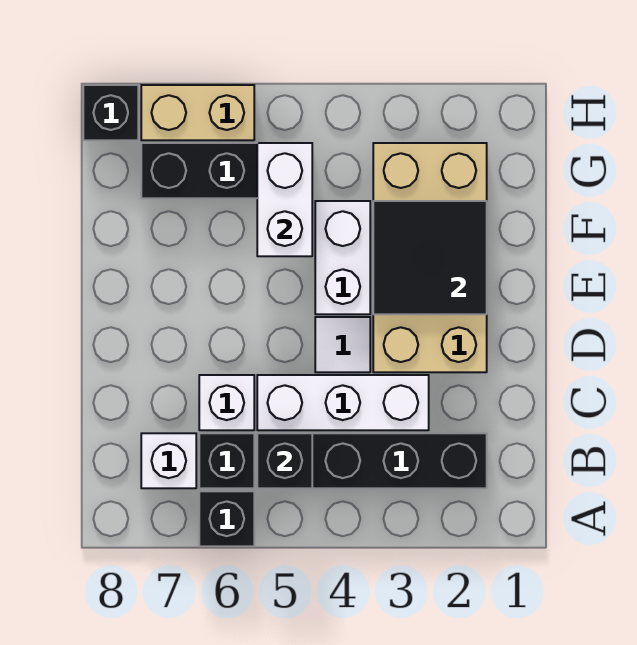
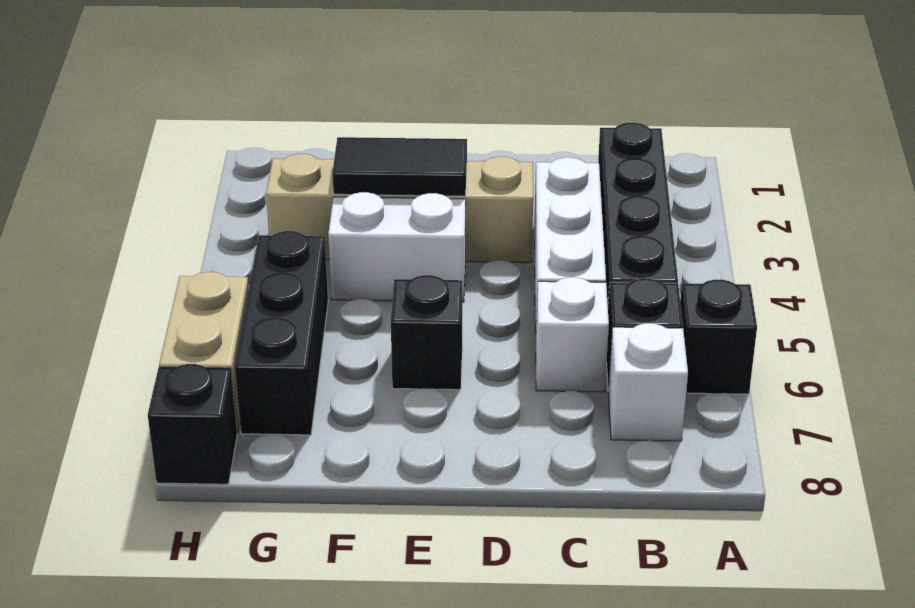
black brick B5 level 2 -> black brick E6 level 1
tan brick D2:G3 level 1 -> tan brick D3:G3 level 1
white tile D4 level 1 -> none
black tile E2:F3 level 2 -> black tile E3:F3 level 2
white brick F5:G5 level 2 -> none

